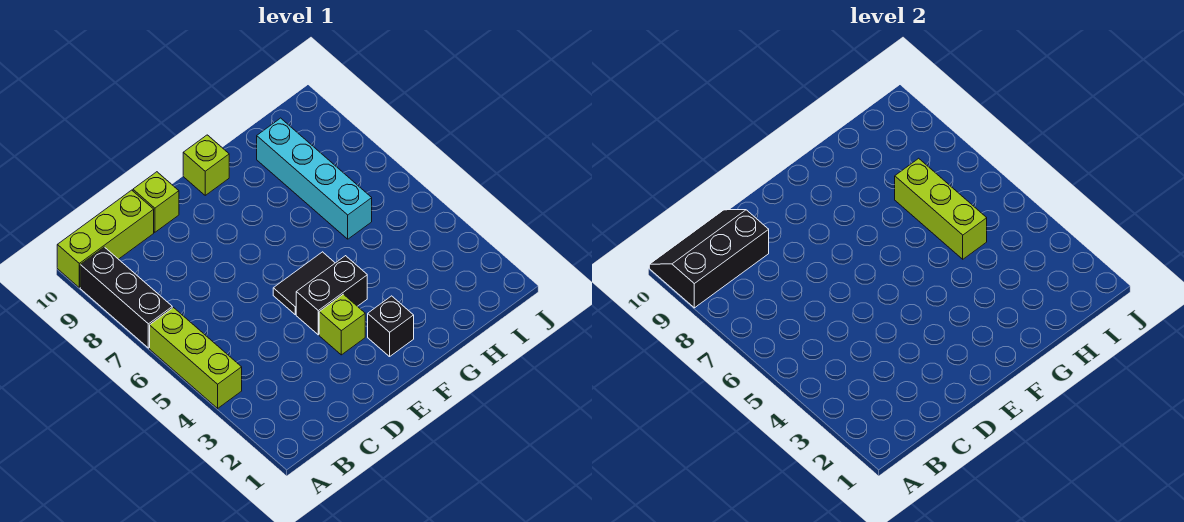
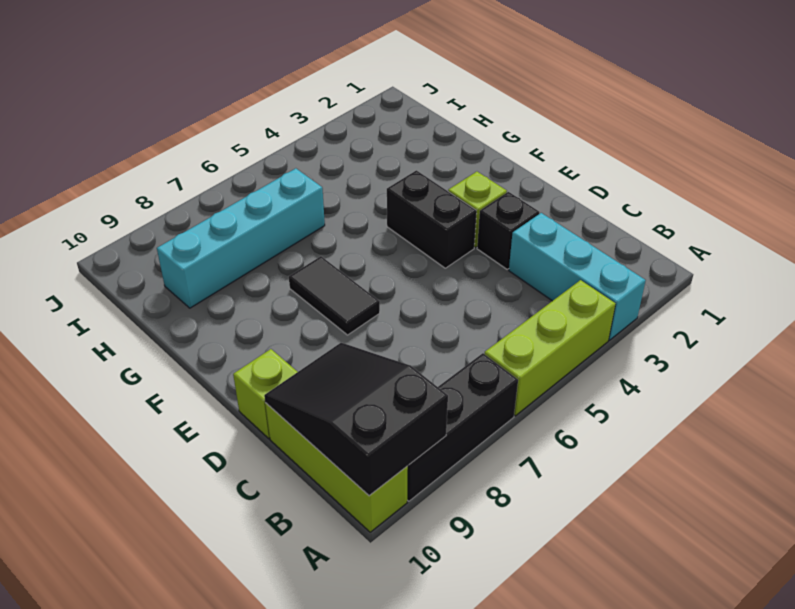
none -> cyan brick A3:C3 level 1
black slope A9:C10 level 2 top 9 -> black slope A9:C10 level 2 top A
black tile E5:F5 level 1 -> black tile E7:F7 level 1
black brick F2 level 1 -> black brick D3 level 1
lime brick F10 level 1 -> none
lime brick H5:H7 level 2 -> none

